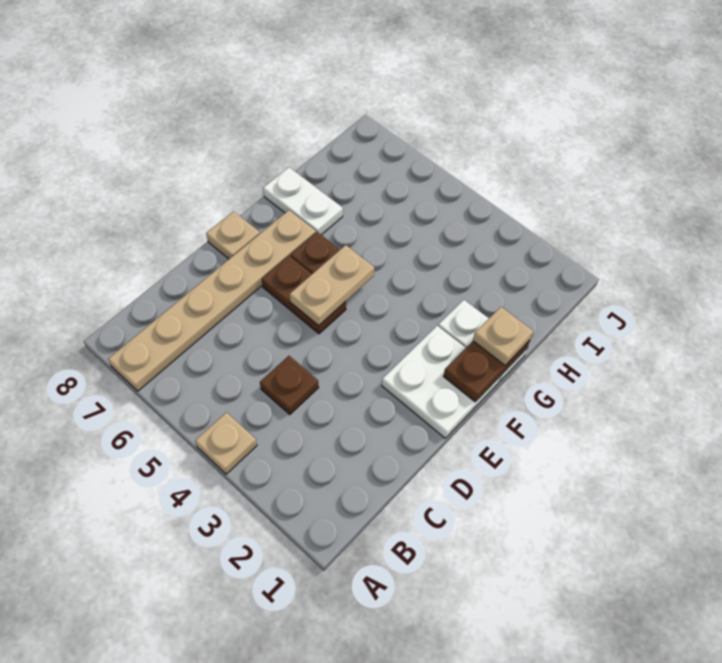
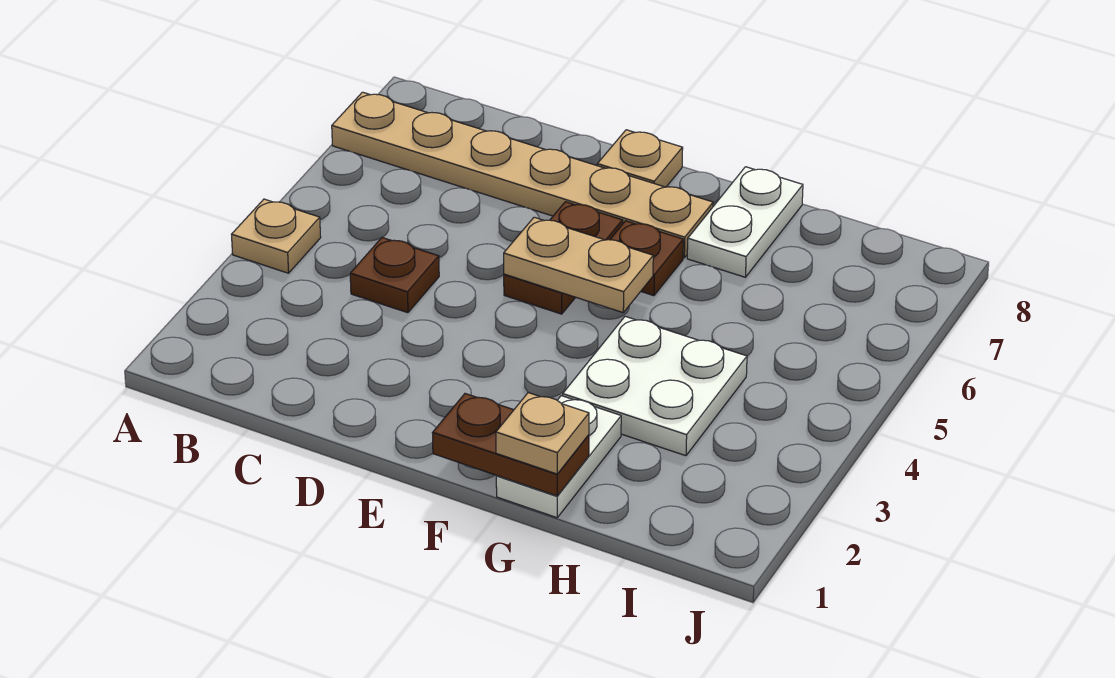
white plate E1:F2 level 1 -> white plate G3:H4 level 1

